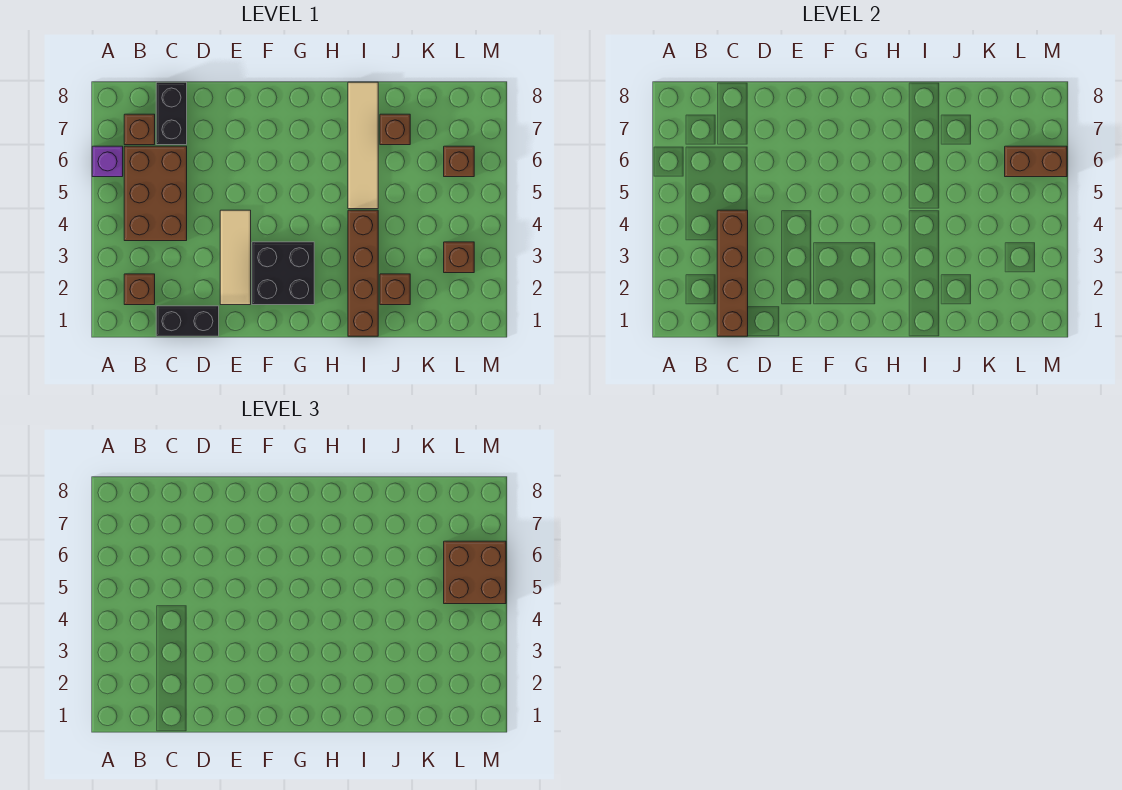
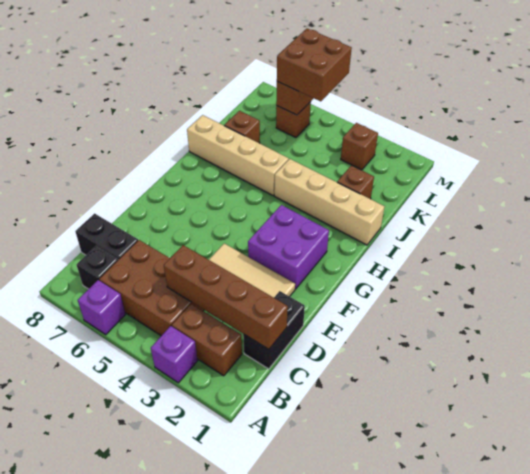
none -> purple brick A3 level 1
brown brick B2 level 1 -> brown brick B2:B3 level 1
brown brick B7 level 1 -> black brick B7 level 1
black brick F2:G3 level 1 -> purple brick F2:G3 level 1
brown brick I1:I4 level 1 -> tan brick I1:I4 level 1
tan tile I5:I8 level 1 -> tan brick I5:I8 level 1

